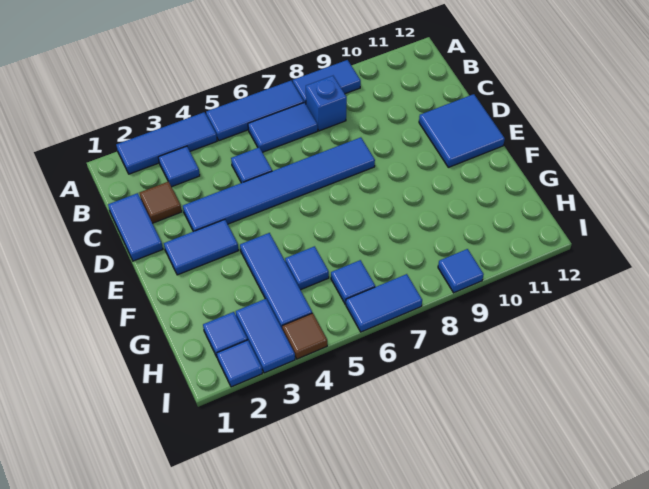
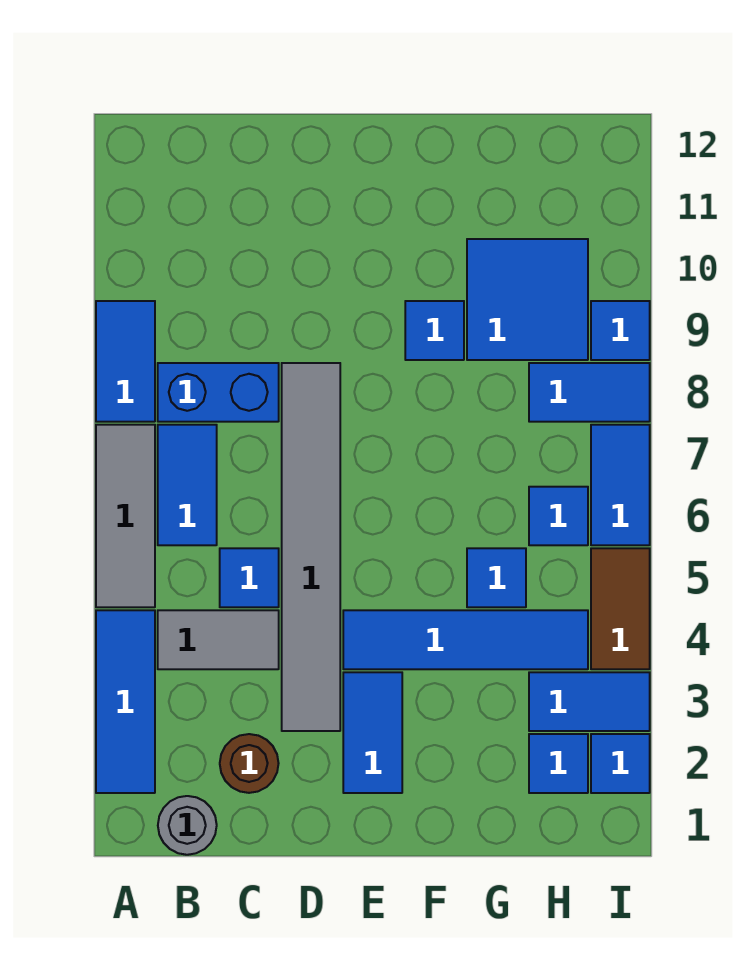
blue tile A5:A7 level 1 -> grey tile A5:A7 level 1
none -> grey round brick B1 level 1
blue tile B3 level 1 -> blue tile F9 level 1
none -> grey tile B4:C4 level 1
blue brick B8 level 1 -> blue brick B8:C8 level 1
blue tile C1:D1 level 1 -> blue tile H8:I8 level 1
brown tile C2 level 1 -> brown round brick C2 level 1
blue tile D3:D8 level 1 -> grey tile D3:D8 level 1
blue tile D11:E12 level 1 -> blue tile G9:H10 level 1
blue tile F4:H4 level 1 -> blue tile E4:H4 level 1
brown tile I4 level 1 -> brown tile I4:I5 level 1

